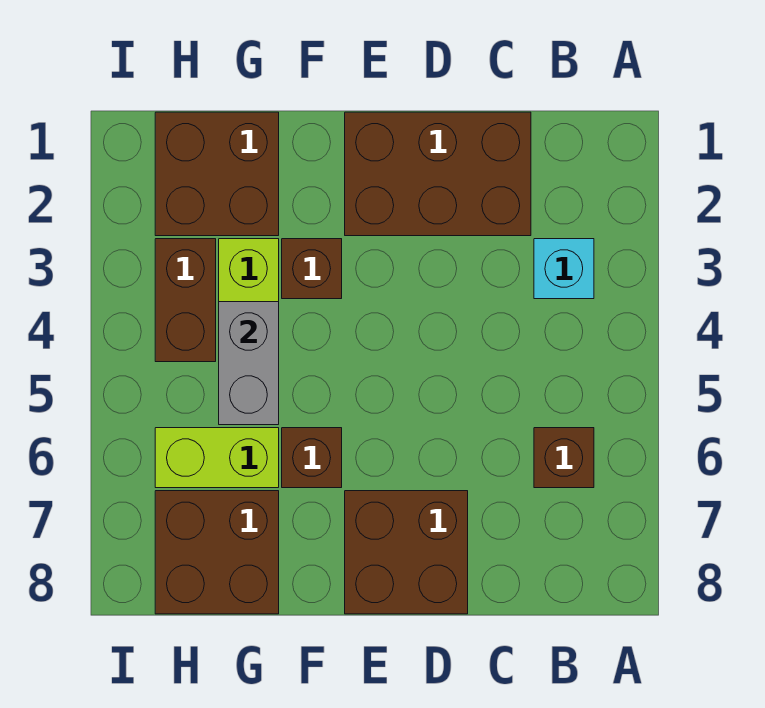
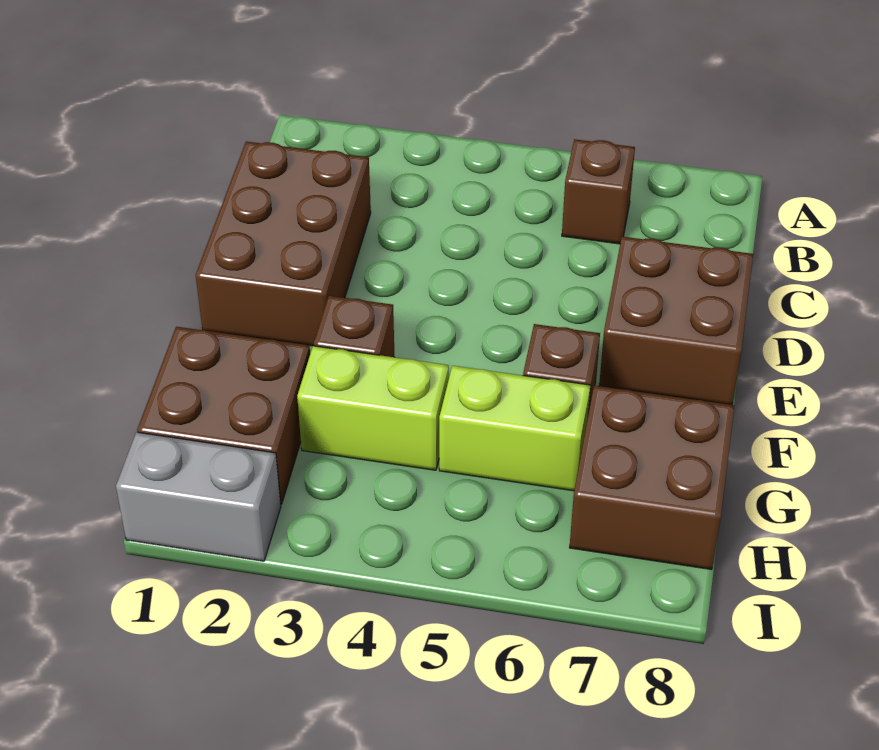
cyan brick B3 level 1 -> none
grey brick G4:G5 level 2 -> grey brick I1:I2 level 1
lime brick G6:H6 level 1 -> lime brick G5:G6 level 1
brown brick H3:H4 level 1 -> none

